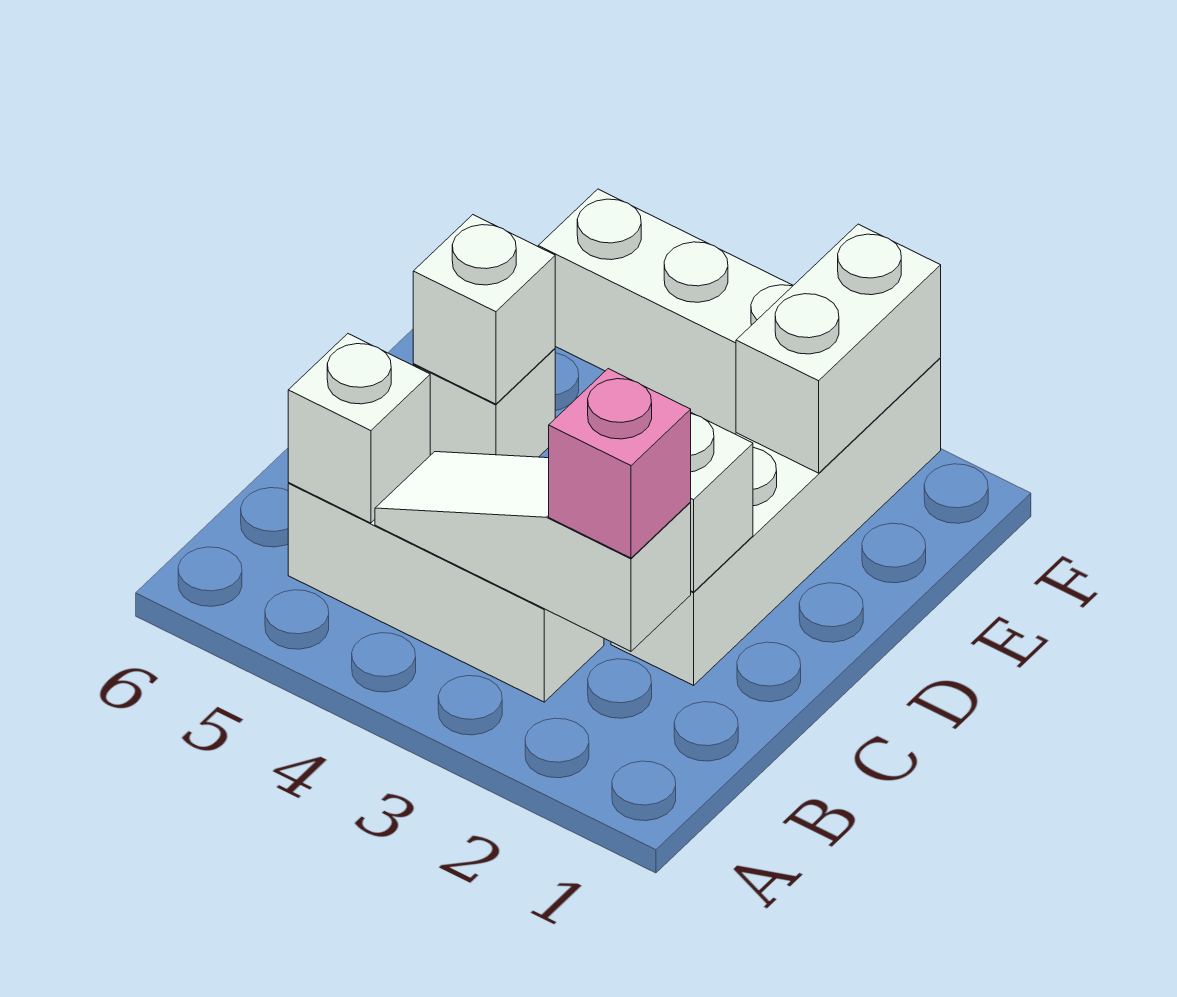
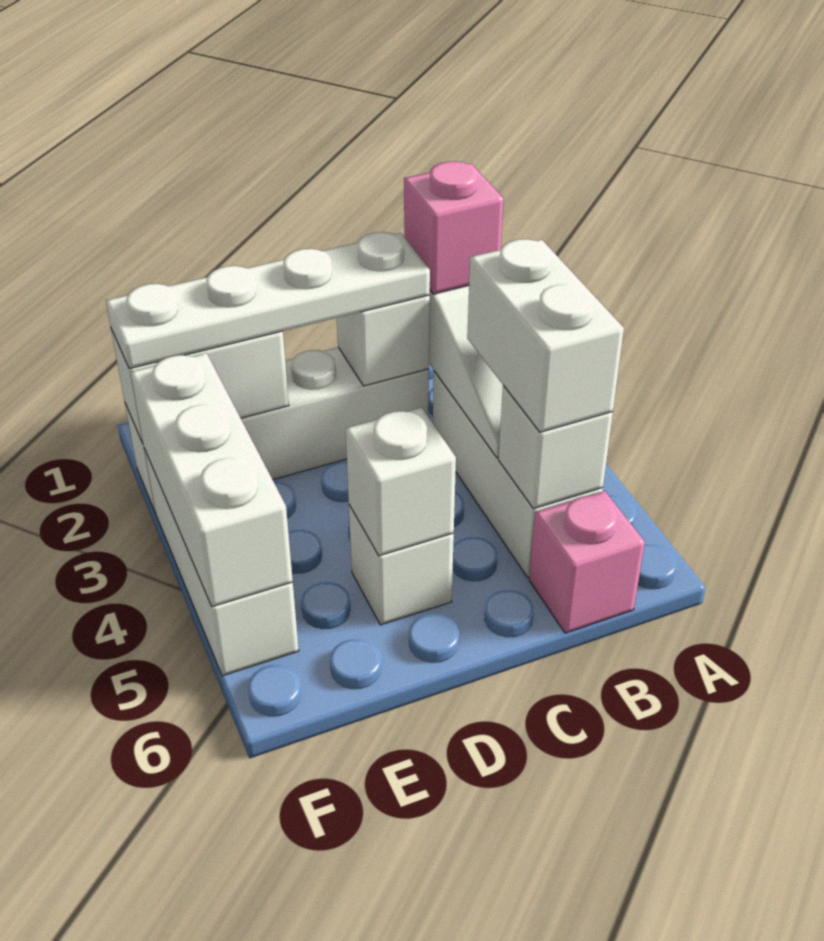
none -> white brick B4:B5 level 3
none -> pink brick B6 level 1
none -> white plate C2:F2 level 3
none -> white brick F3:F5 level 2

